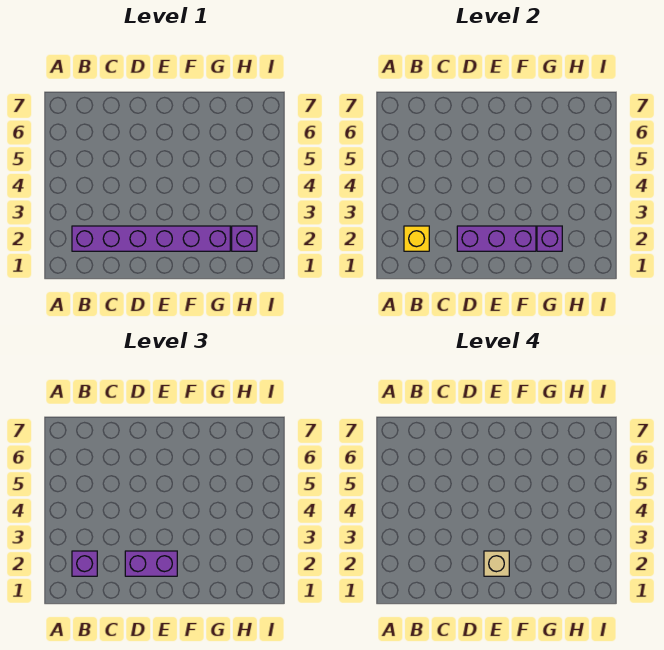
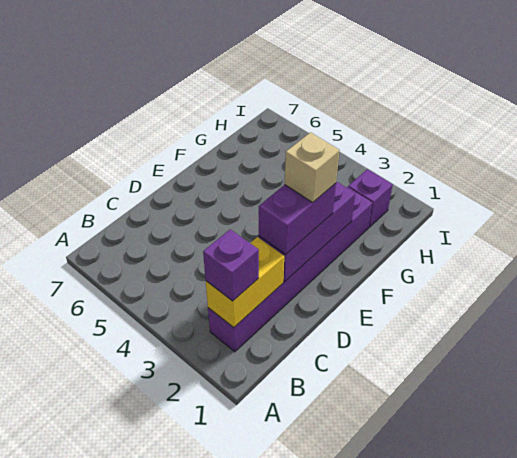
yellow brick B2 level 2 -> yellow brick B2:C2 level 2
purple brick G2 level 2 -> none

